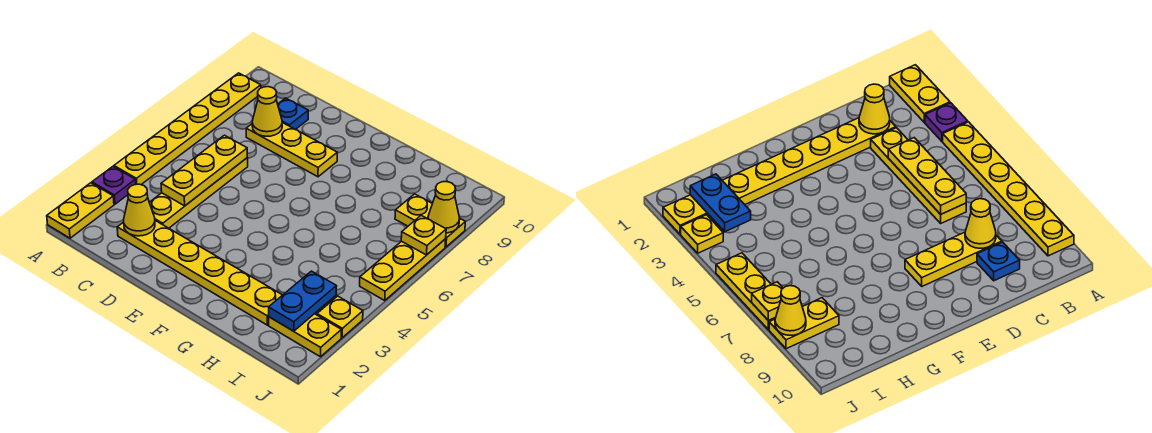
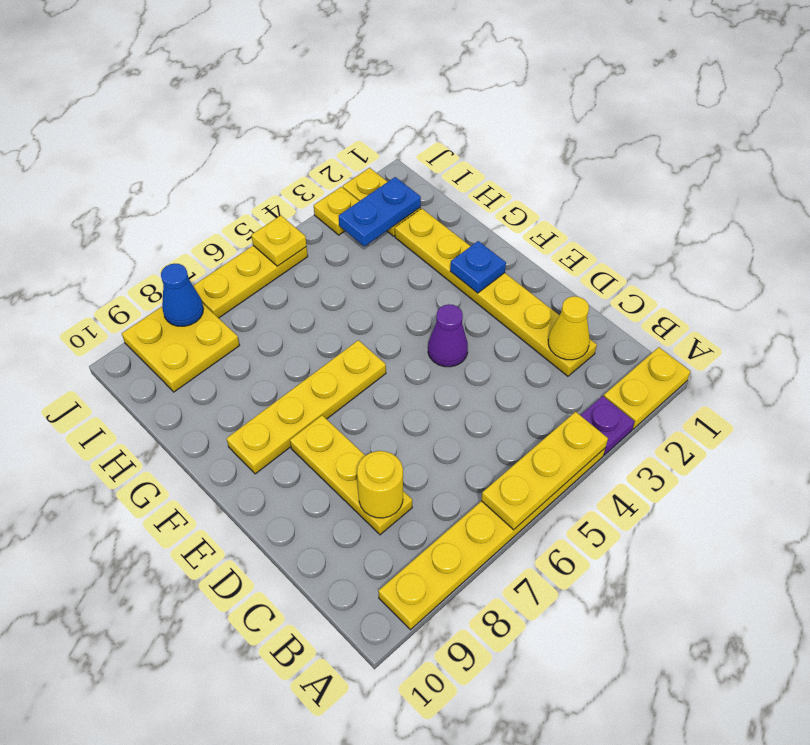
yellow plate C3:C6 level 1 -> yellow plate F6:F9 level 1
yellow plate C4:C6 level 2 -> yellow plate A4:A6 level 2
yellow cone C8 level 2 -> yellow round brick C8 level 2
blue plate C9 level 1 -> blue plate F2 level 2
none -> purple cone E4 level 1
yellow plate I8:J8 level 1 -> yellow plate I8:J9 level 1
yellow plate J7 level 2 -> yellow plate J5 level 2
yellow cone J8 level 2 -> blue cone J8 level 2

